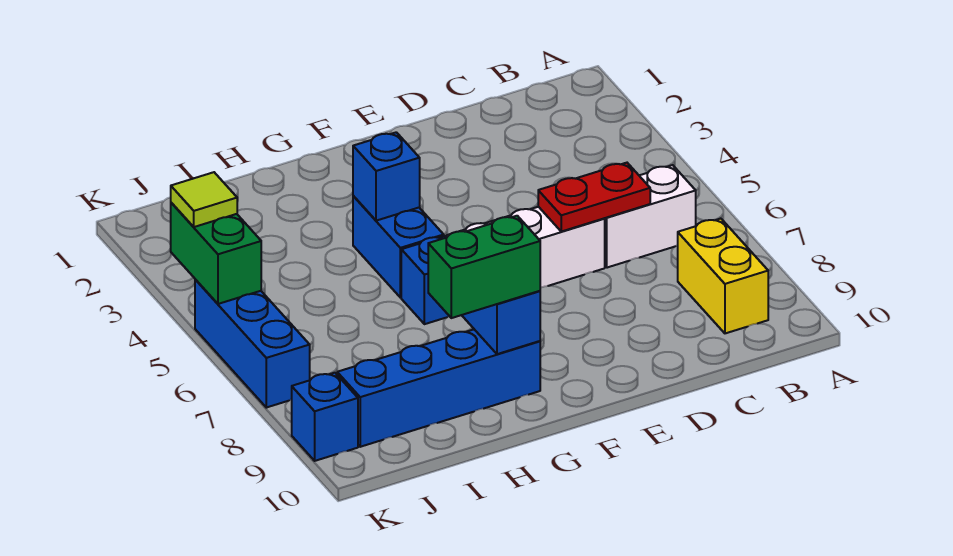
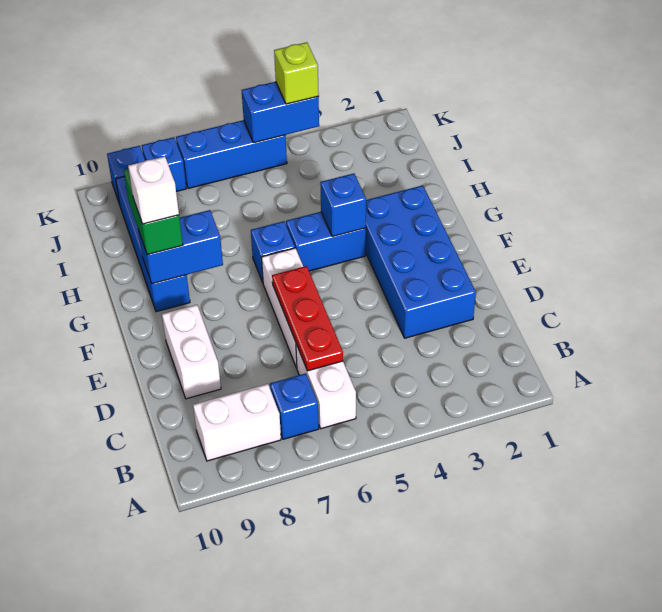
none -> blue brick B7 level 1
yellow brick B8:B9 level 1 -> white brick B8:B9 level 1
red plate C6:D6 level 2 -> red plate C6:E6 level 2
none -> blue brick D2:G3 level 1
none -> white brick D9:E9 level 1
none -> white brick G9 level 4
green brick K4:K5 level 2 -> blue brick K4:K5 level 2
lime tile K4 level 3 -> lime brick K4 level 3
none -> blue brick K8 level 1

